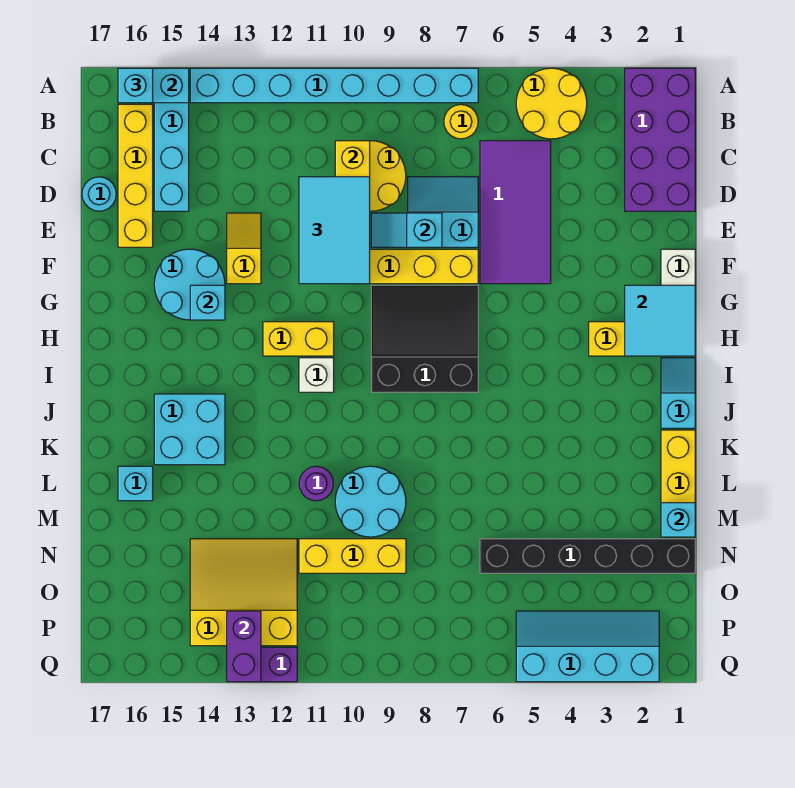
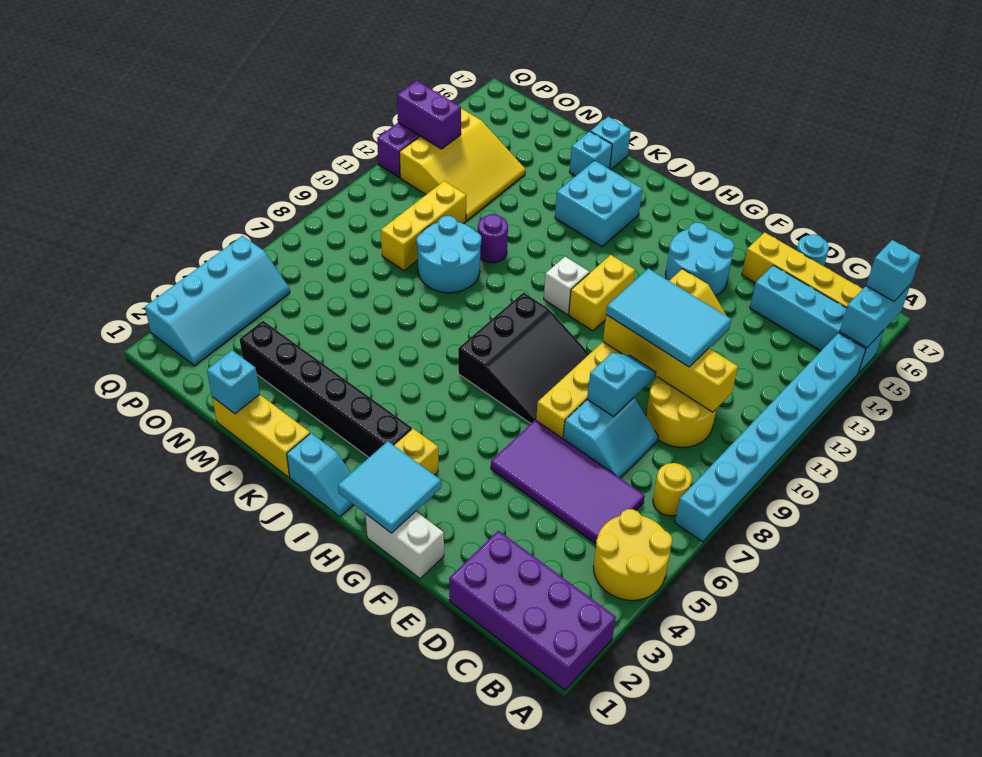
cyan brick G14 level 2 -> cyan brick L17 level 1
black brick N1:N6 level 1 -> black brick I3:N3 level 1

